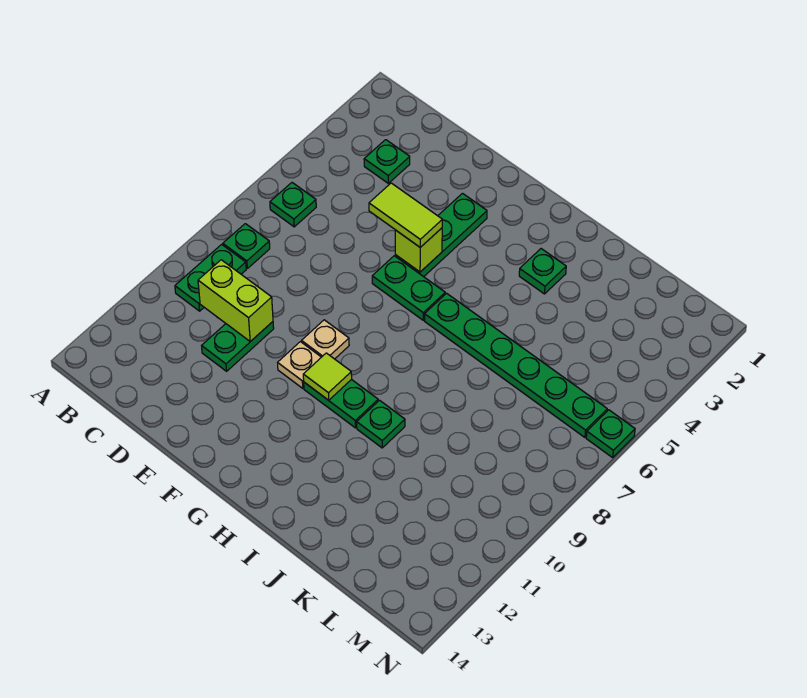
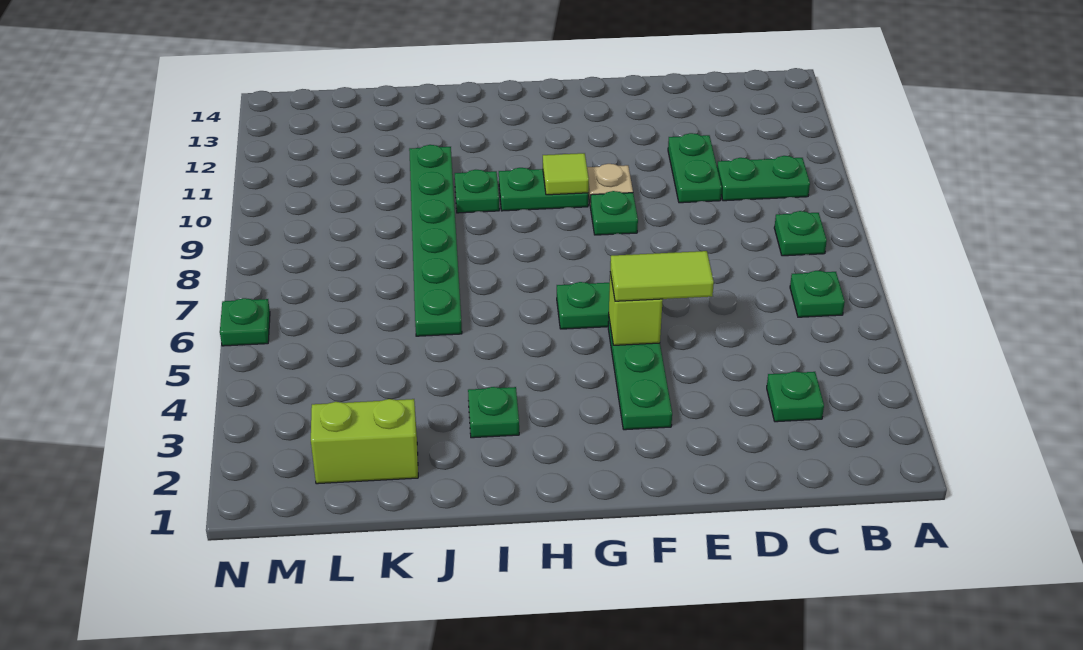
green plate B9:B10 level 1 -> green plate B10:C10 level 1
lime brick C10:D10 level 2 -> lime brick K2:L2 level 1
tan plate F9 level 1 -> green plate F9 level 1
green plate H6:M6 level 1 -> green plate J6:J11 level 1

